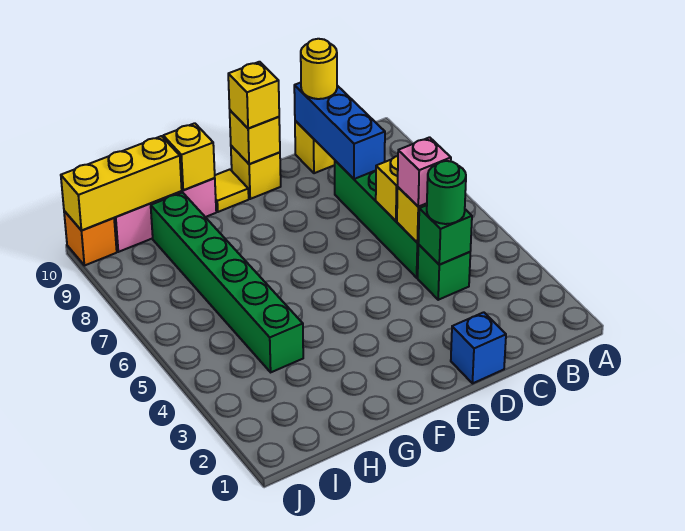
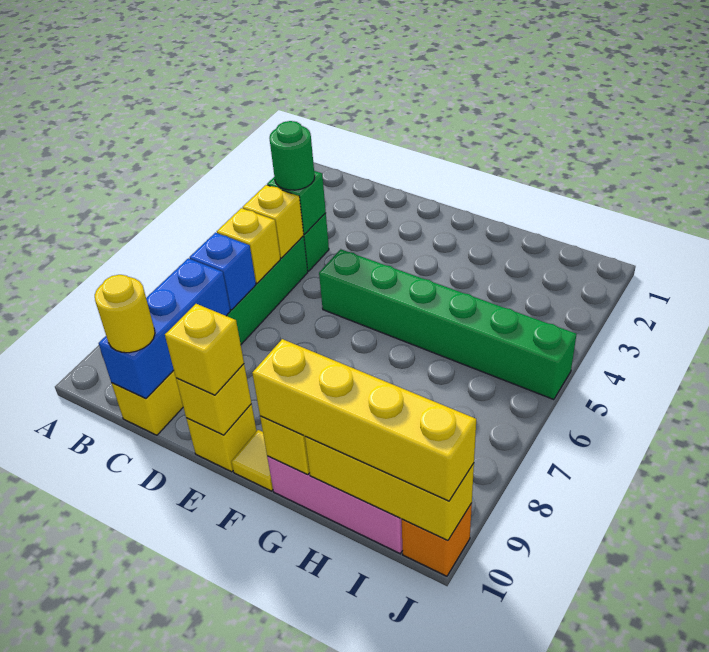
pink brick C5 level 3 -> none
blue brick D1 level 1 -> blue brick C7 level 2
none -> yellow brick G10:J10 level 3
green brick H4:H9 level 1 -> green brick E5:J5 level 1

